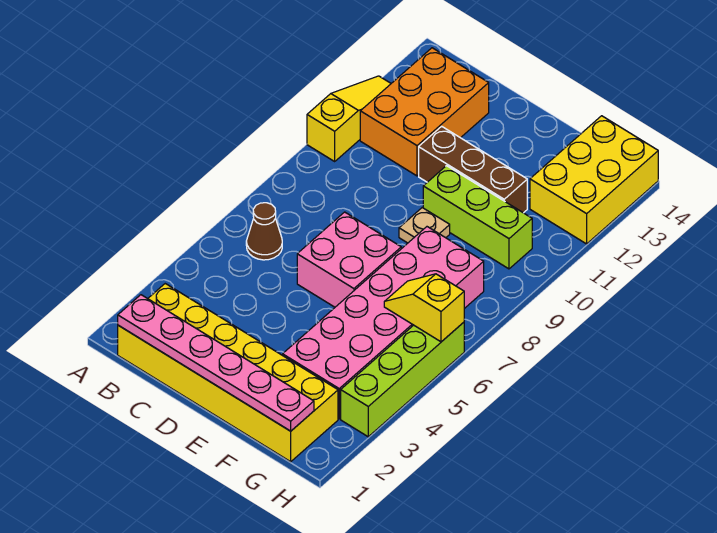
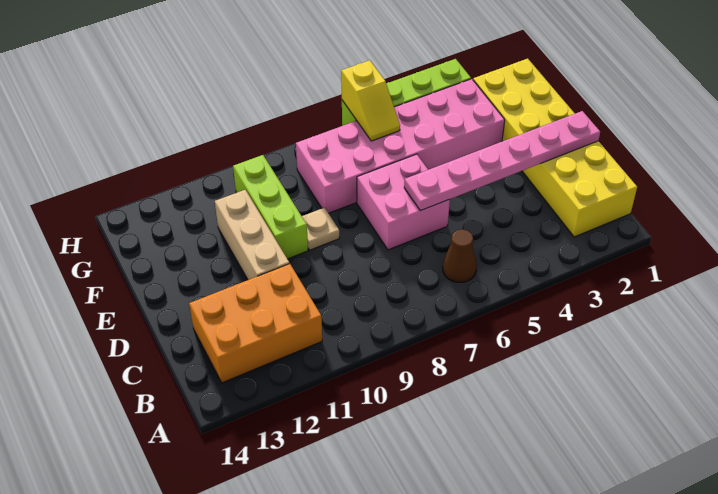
yellow slope A10:A12 level 1 top 10 -> none
pink plate B1:G1 level 2 -> pink plate D1:D6 level 2
brown brick D11:F11 level 1 -> tan brick D11:F11 level 1
yellow brick G12:H14 level 1 -> none

